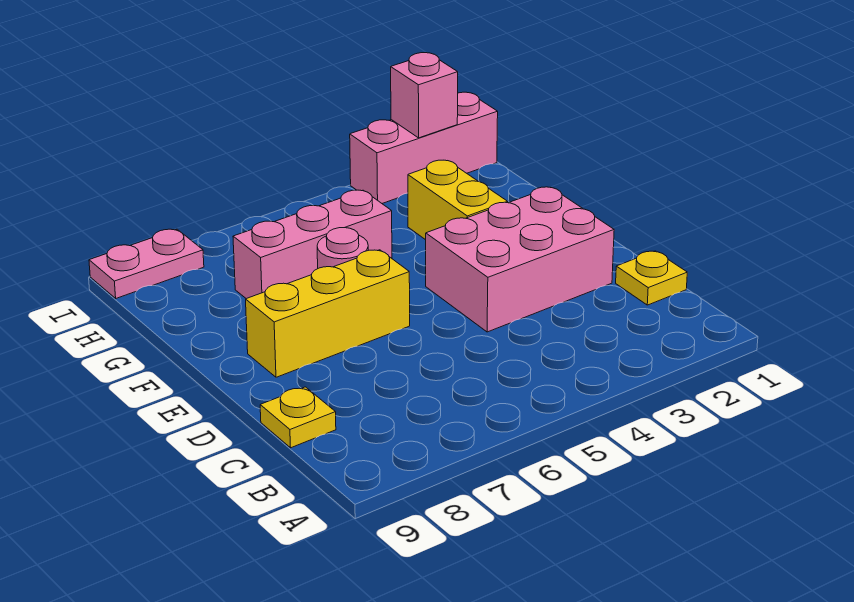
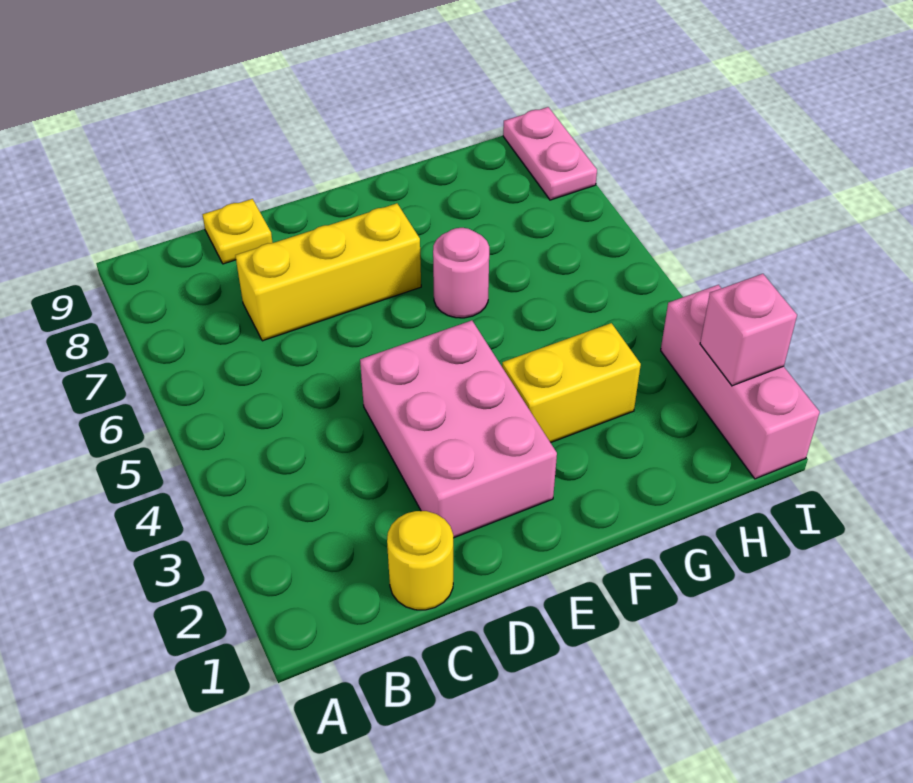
yellow plate C1 level 1 -> yellow round brick C1 level 1
yellow brick E6:E8 level 1 -> yellow brick C7:E7 level 1
pink brick G5:G7 level 1 -> none

